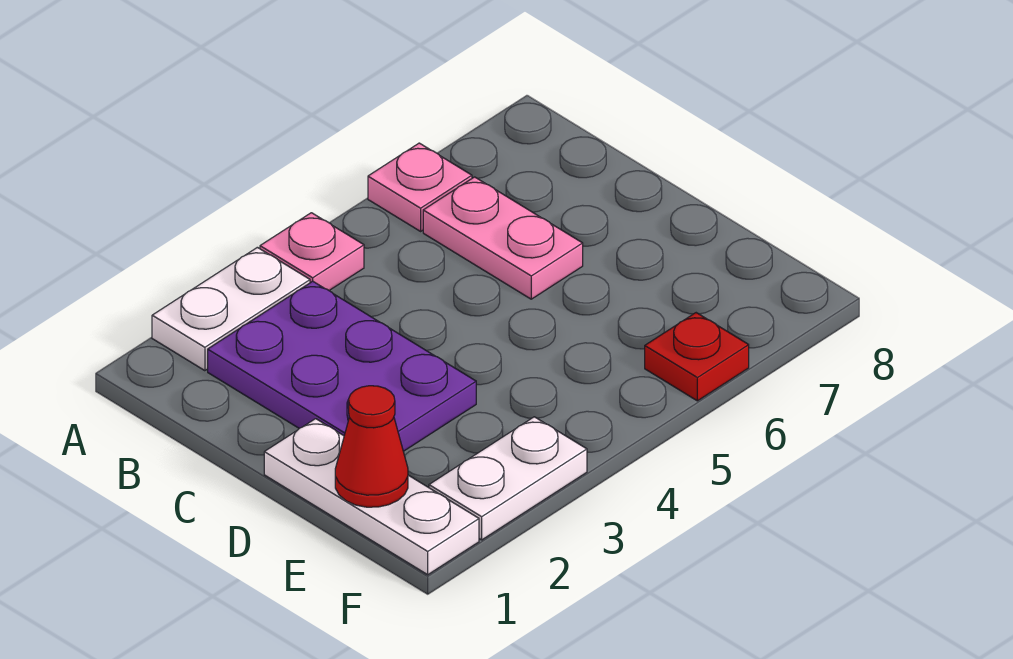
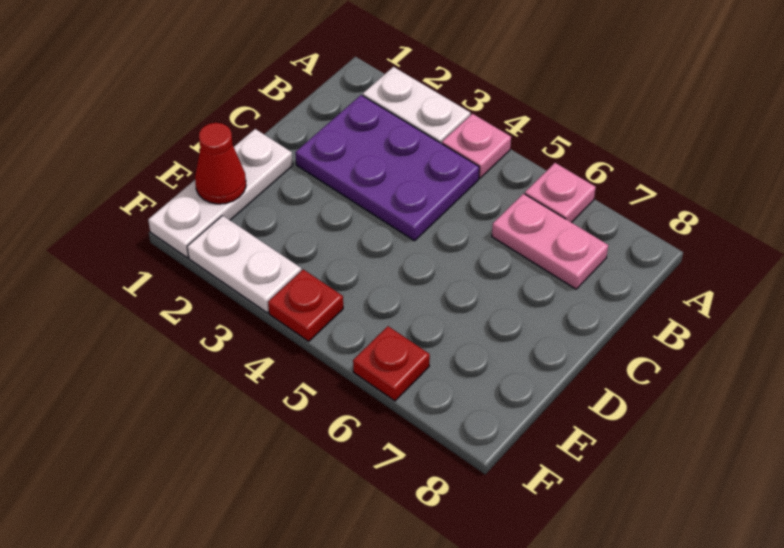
purple plate B2:D3 level 1 -> purple plate B2:C4 level 1
pink plate B6:C6 level 1 -> pink plate B6:B7 level 1
none -> red plate F4 level 1

